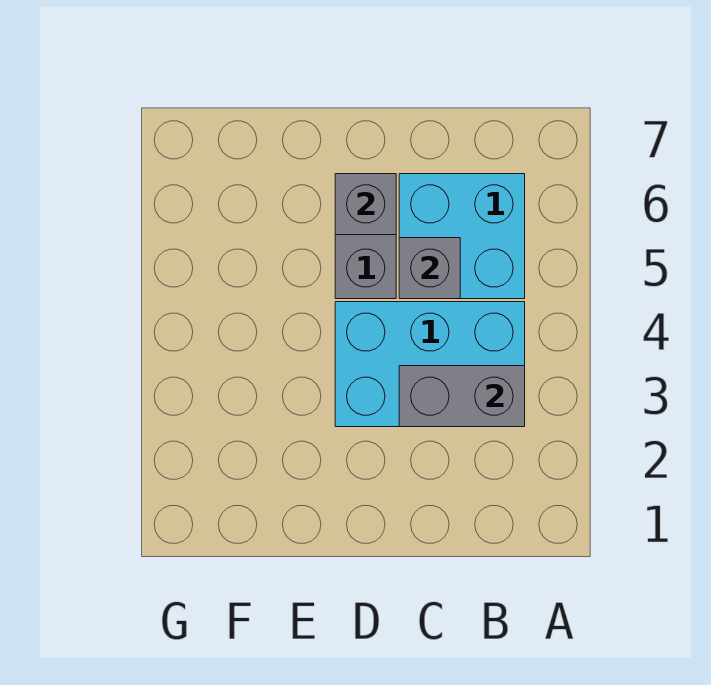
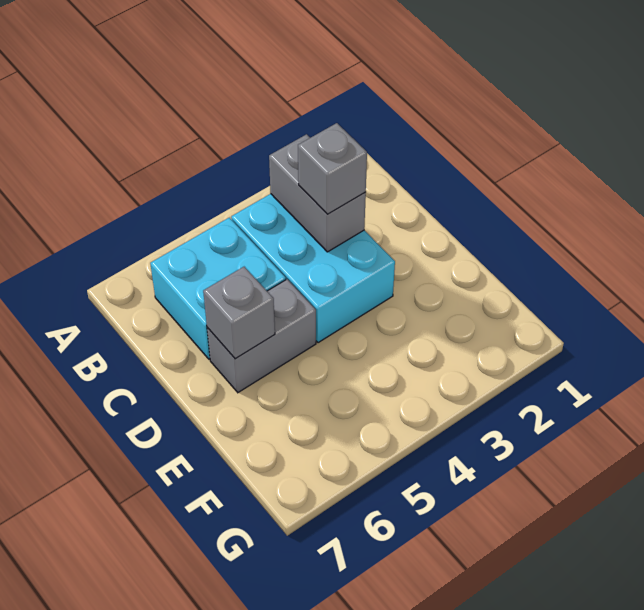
grey brick C5 level 2 -> grey brick C3 level 3

